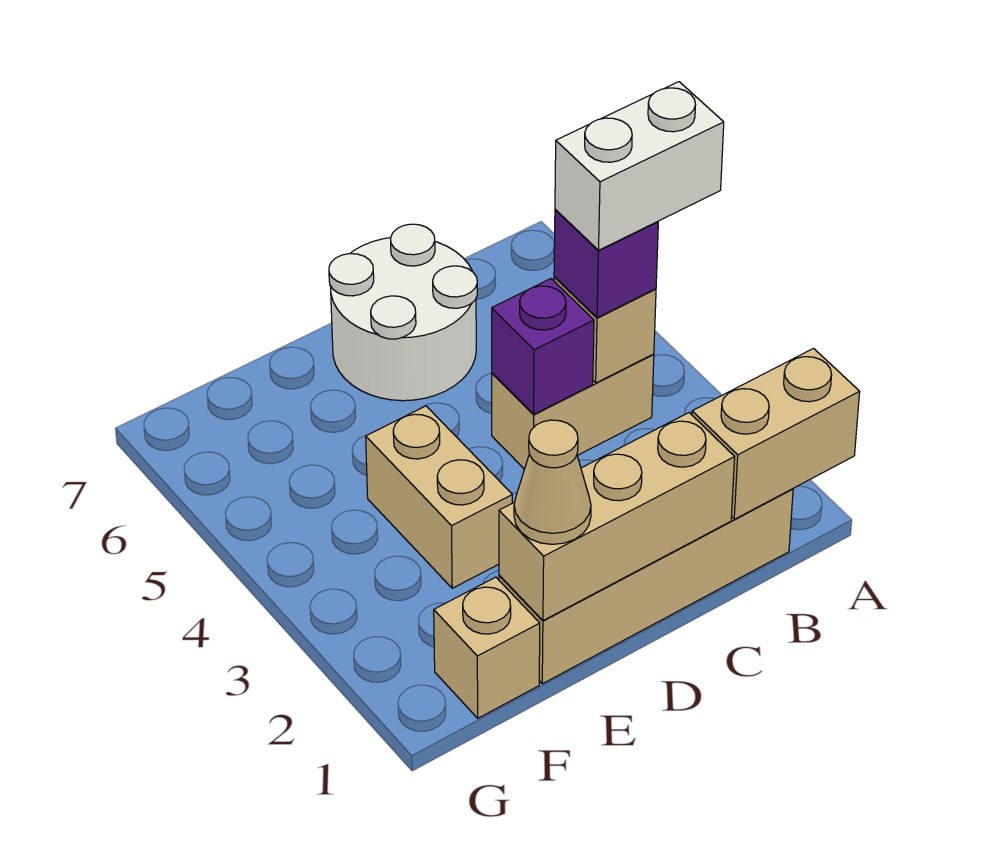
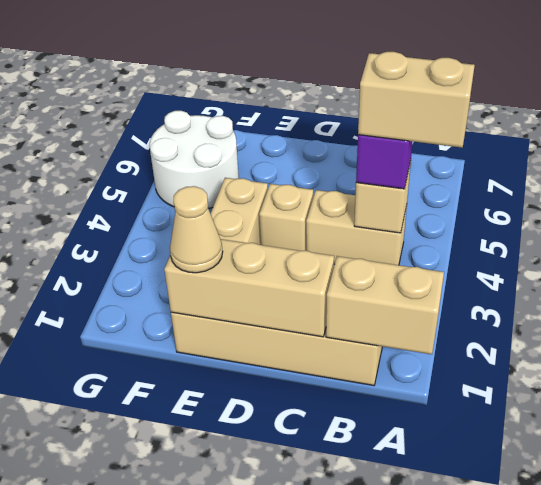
white brick A4:B4 level 4 -> tan brick A4:B4 level 4
purple brick C4 level 2 -> none
white round brick C6:D7 level 1 -> white round brick F5:G6 level 1
tan brick F1 level 1 -> tan brick D4 level 1

